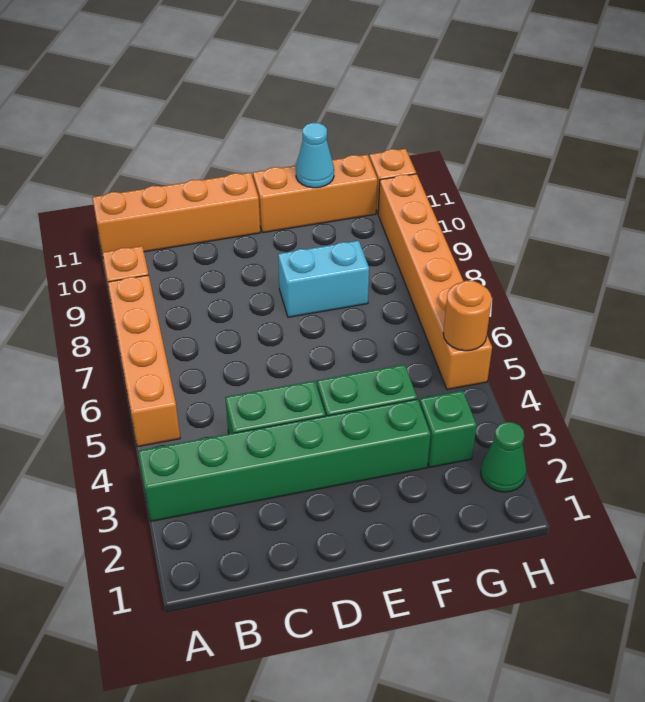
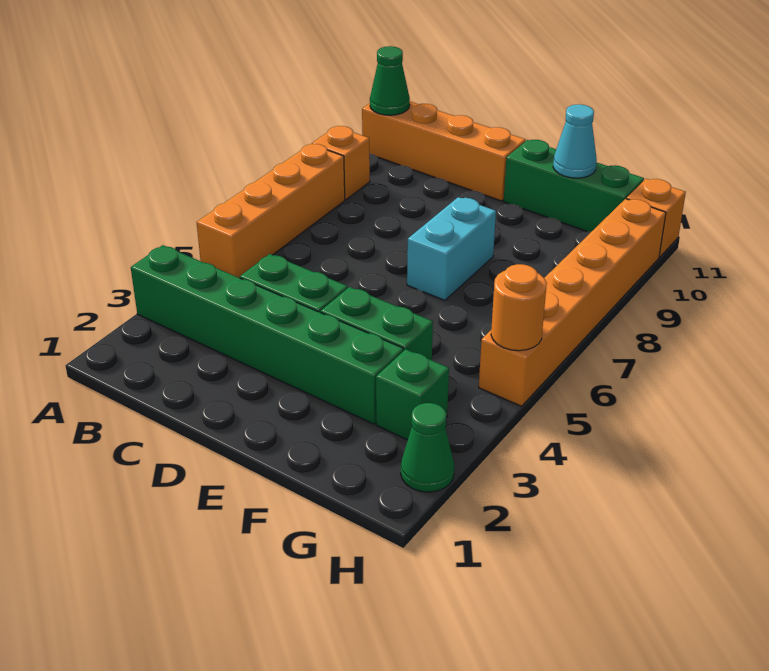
none -> green cone A11 level 2
cyan brick E8:F8 level 1 -> cyan brick E7:E8 level 1
orange brick E11:G11 level 1 -> green brick E11:G11 level 1

